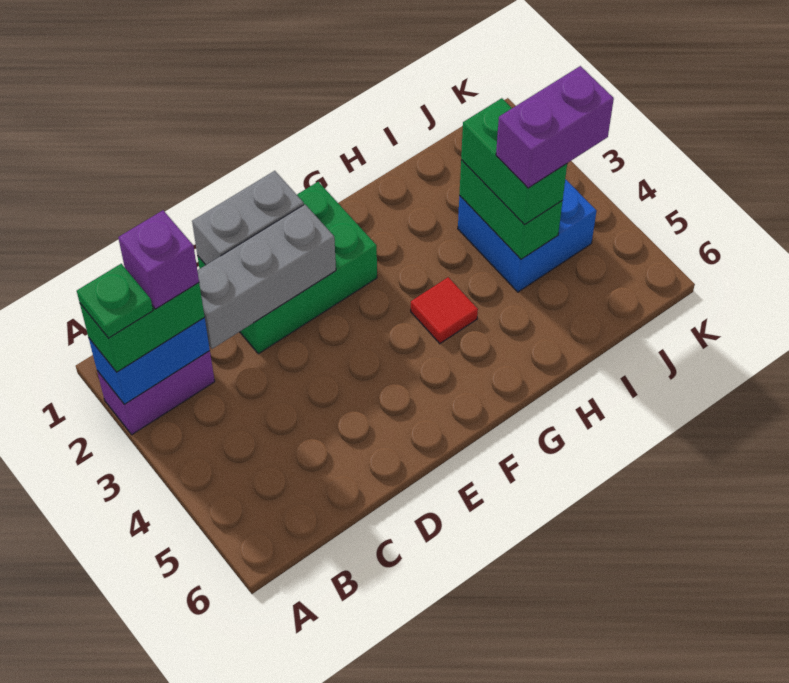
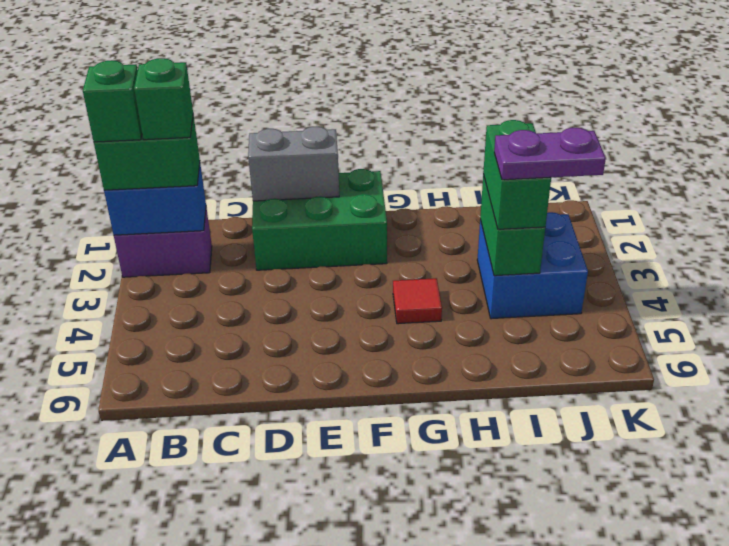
green plate A2 level 4 -> green brick A2 level 4
purple brick B2 level 4 -> green brick B2 level 4
grey brick C2:E2 level 2 -> none
purple brick I4:J4 level 4 -> purple plate I4:J4 level 4

